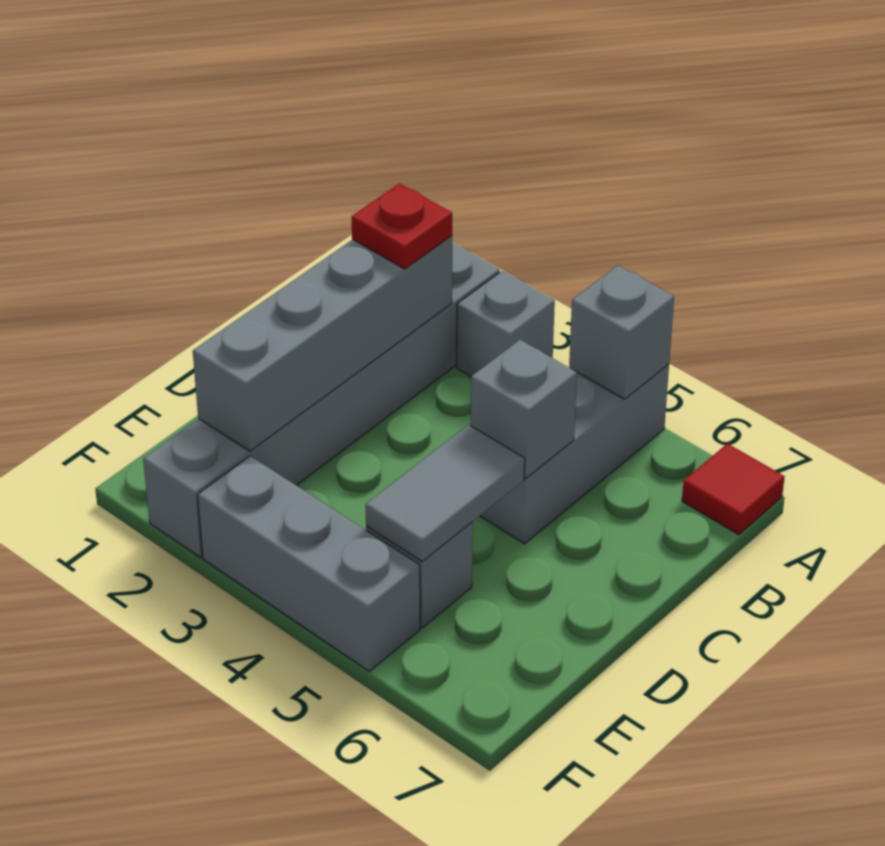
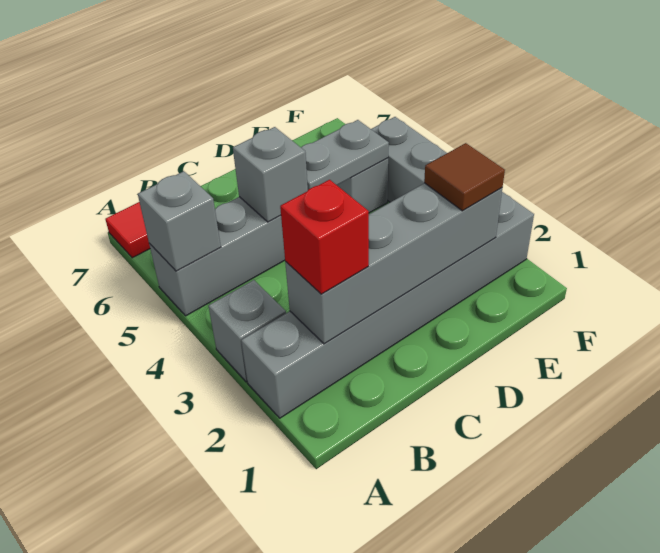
red plate B2 level 3 -> red brick B2 level 3
grey tile D5:E5 level 2 -> grey plate D5:E5 level 2
none -> brown tile E2 level 3

